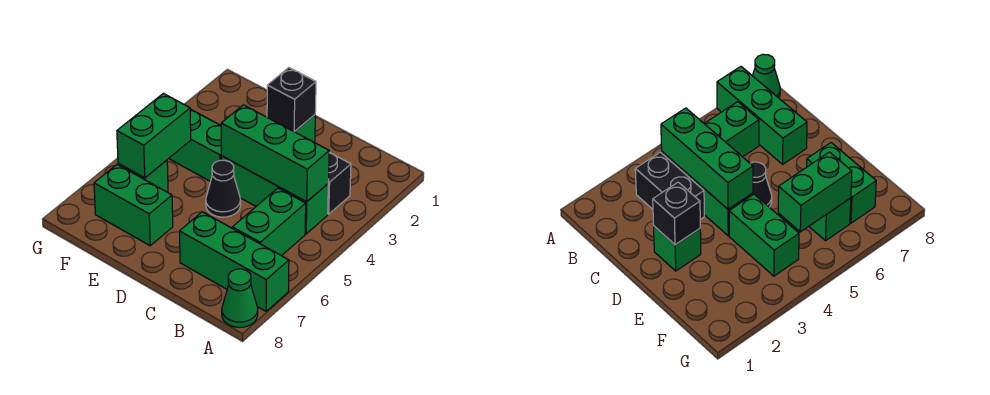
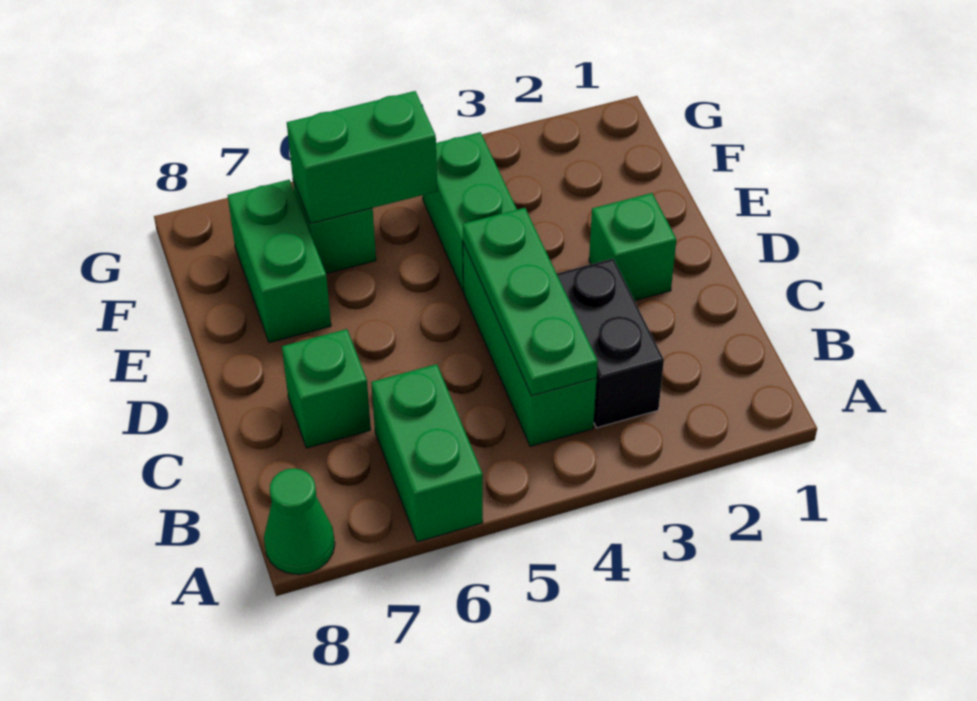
green brick A7:C7 level 1 -> green brick C7 level 1
green brick B4:D4 level 2 -> green plate B4:D4 level 2
green brick B5:B6 level 1 -> green brick A6:B6 level 1
black brick D2 level 2 -> none
black cone D5 level 1 -> none

